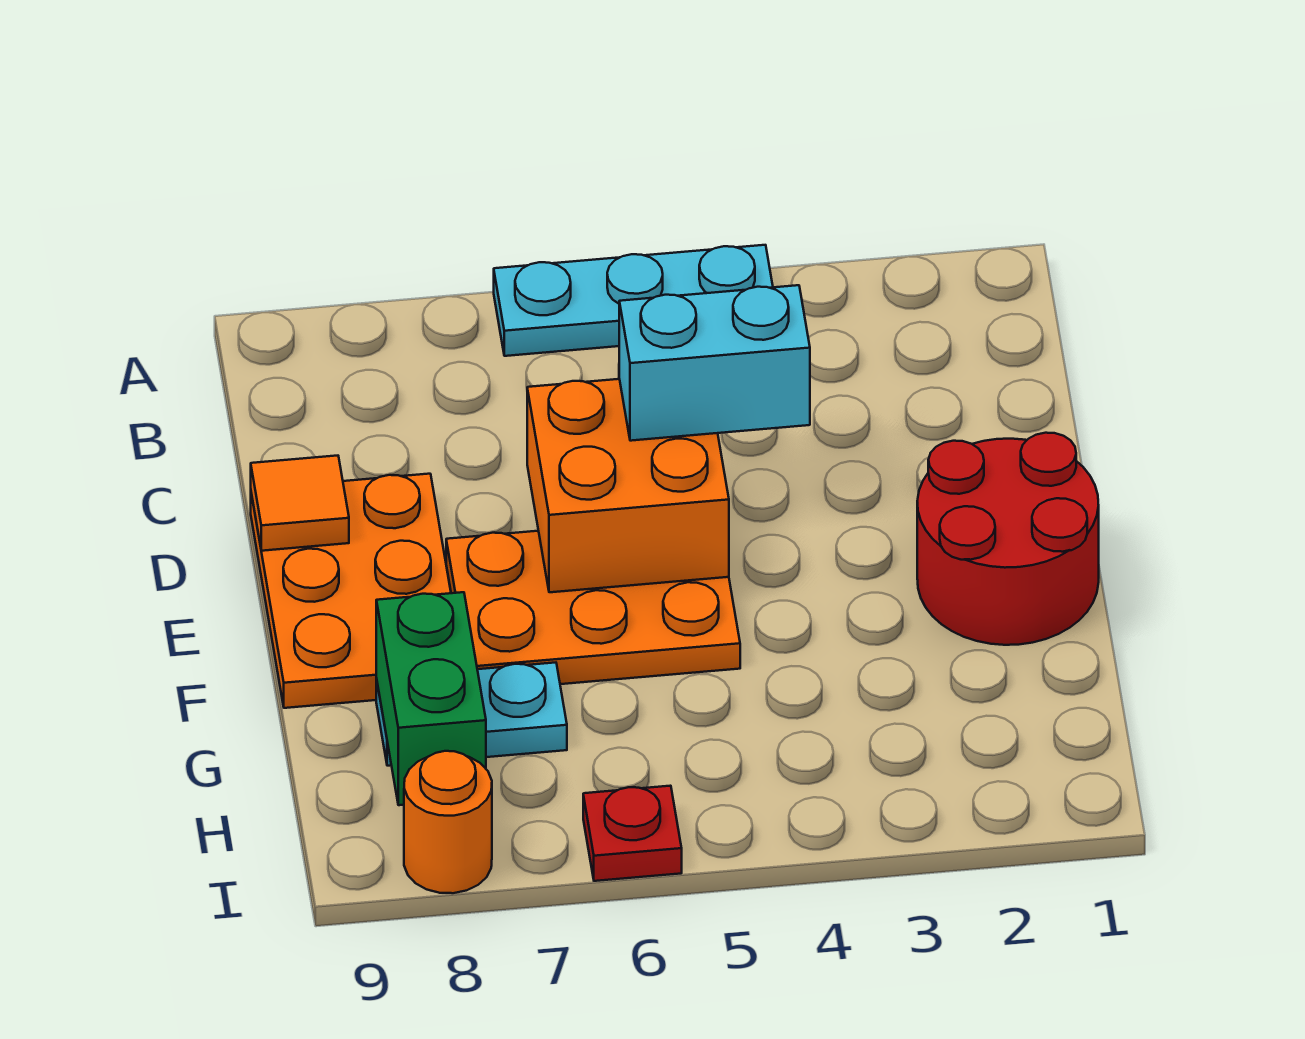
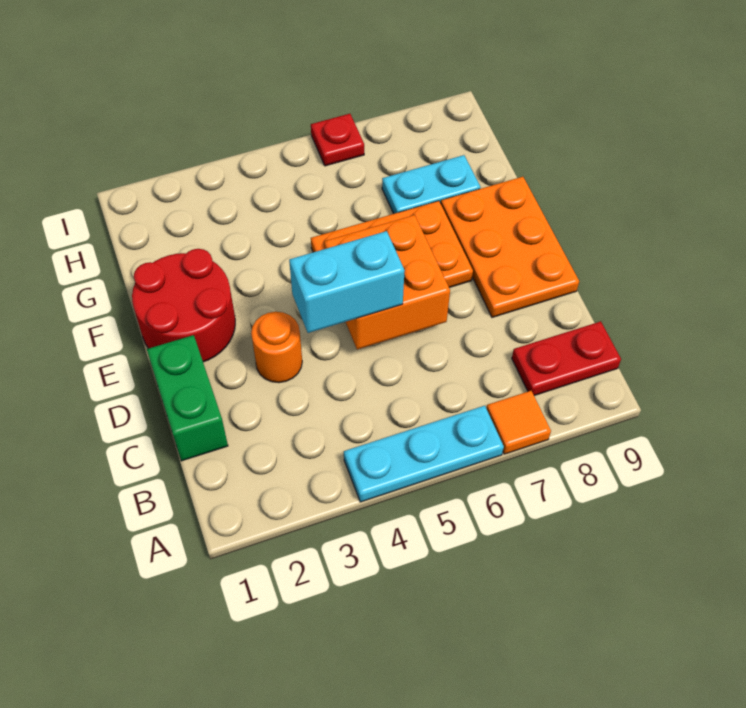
none -> red plate B8:B9 level 1
orange tile D9 level 2 -> orange tile A7 level 1
green brick G8:H8 level 2 -> green brick C1:D1 level 1
orange round brick I8 level 1 -> orange round brick D3 level 1

